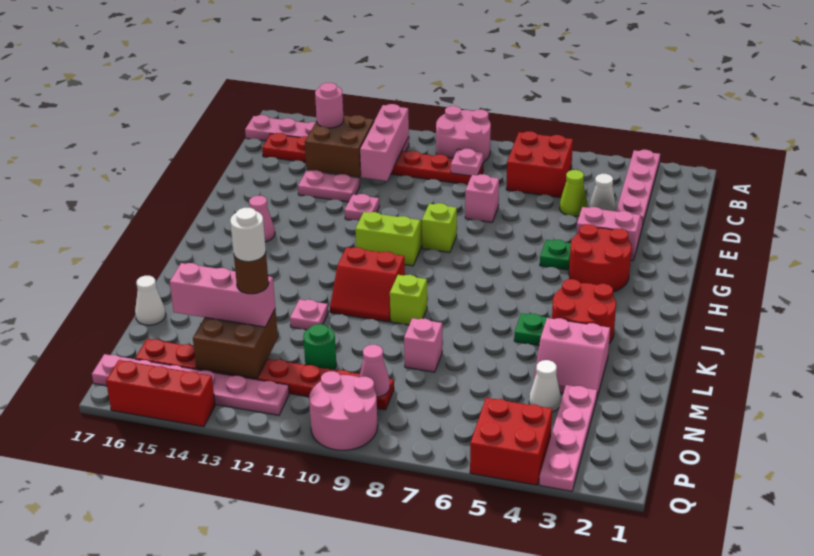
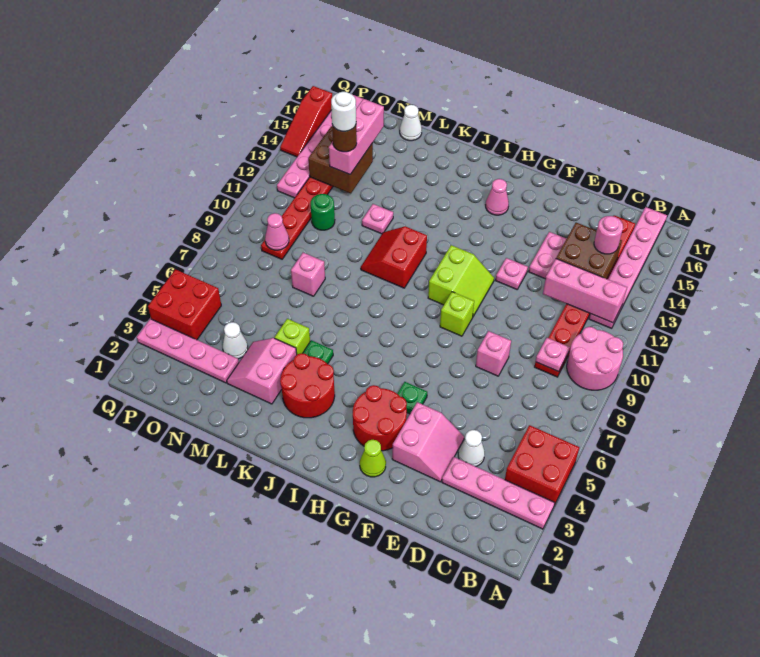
red brick B6:C7 level 1 -> red brick A4:B5 level 1
lime cone D5 level 1 -> lime cone G2 level 1
lime brick K9 level 1 -> lime brick L5 level 1
pink round brick P9:Q10 level 1 -> none
red brick Q14:Q16 level 1 -> red slope Q14:Q16 level 1 top 16

